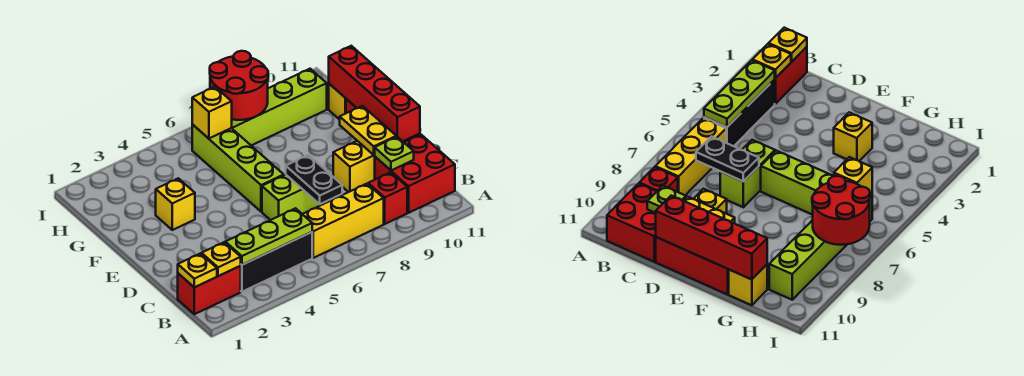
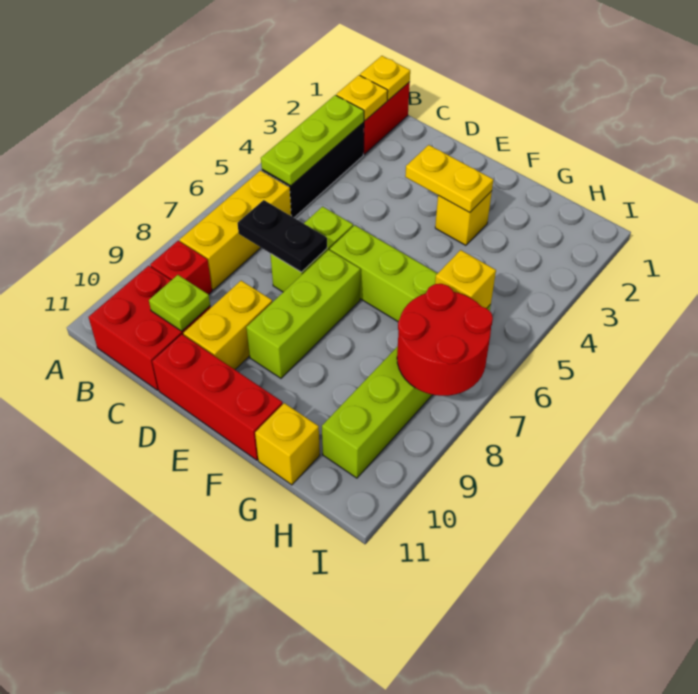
yellow plate D10:E10 level 2 -> yellow plate E3:F3 level 2
red brick D11:G11 level 2 -> none
none -> lime brick E7:E9 level 1

